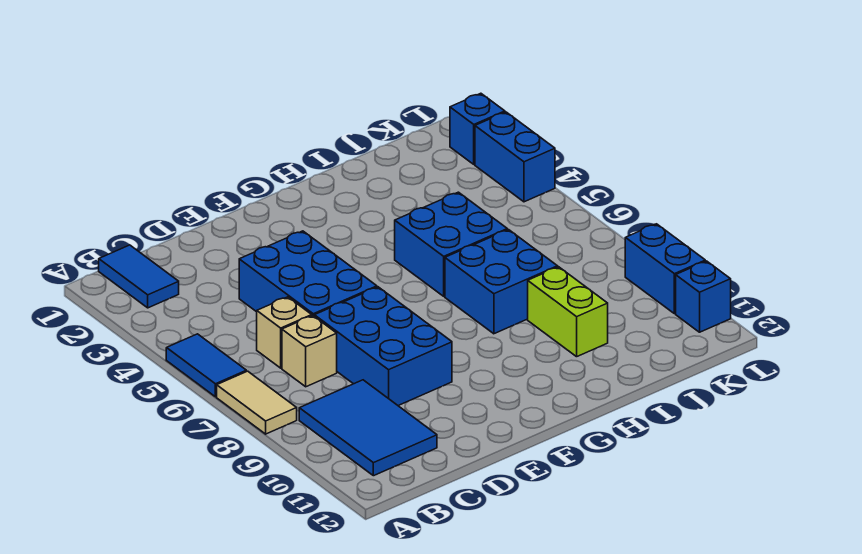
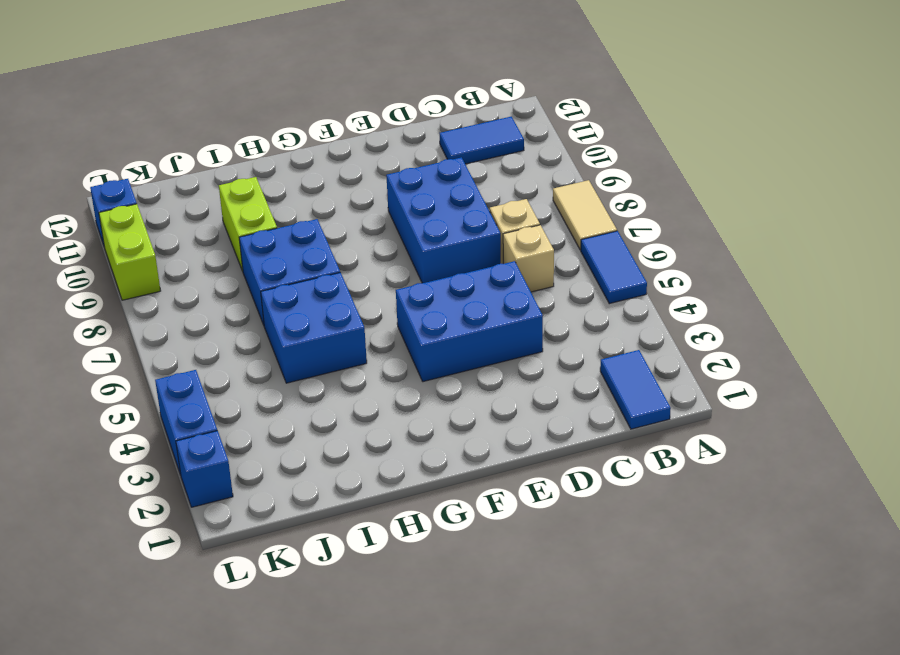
blue tile B9:C11 level 1 -> blue tile B11:C11 level 1
blue brick D4:E6 level 1 -> blue brick D4:F5 level 1
blue brick L9:L10 level 1 -> lime brick L9:L10 level 1

